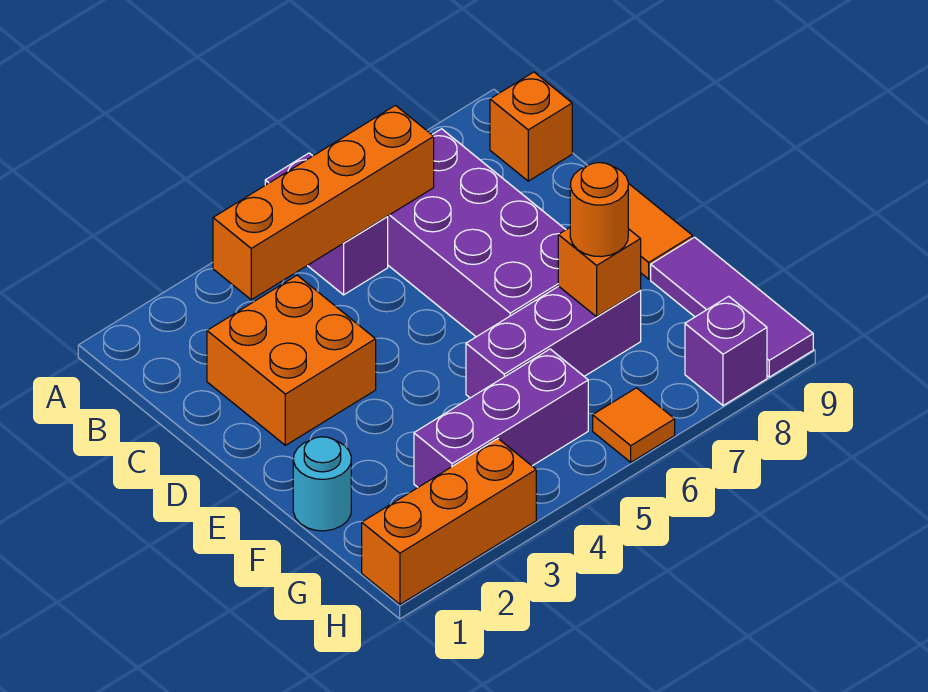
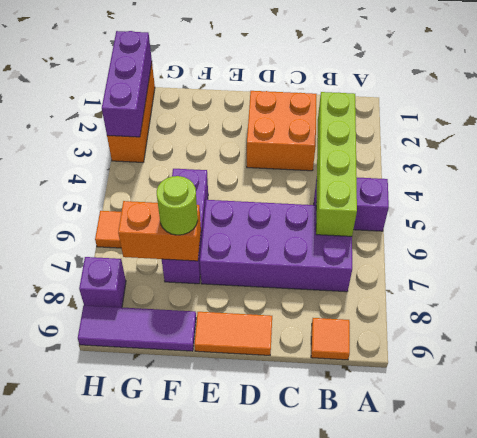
orange brick B3:B6 level 2 -> lime brick B3:B6 level 2
orange brick B9 level 1 -> orange tile B9 level 1
cyan round brick F1 level 1 -> none
orange brick F7 level 2 -> orange brick F7:G7 level 2
orange round brick F7 level 3 -> lime round brick F7 level 3
purple brick G3:G5 level 1 -> purple brick H1:H3 level 2

